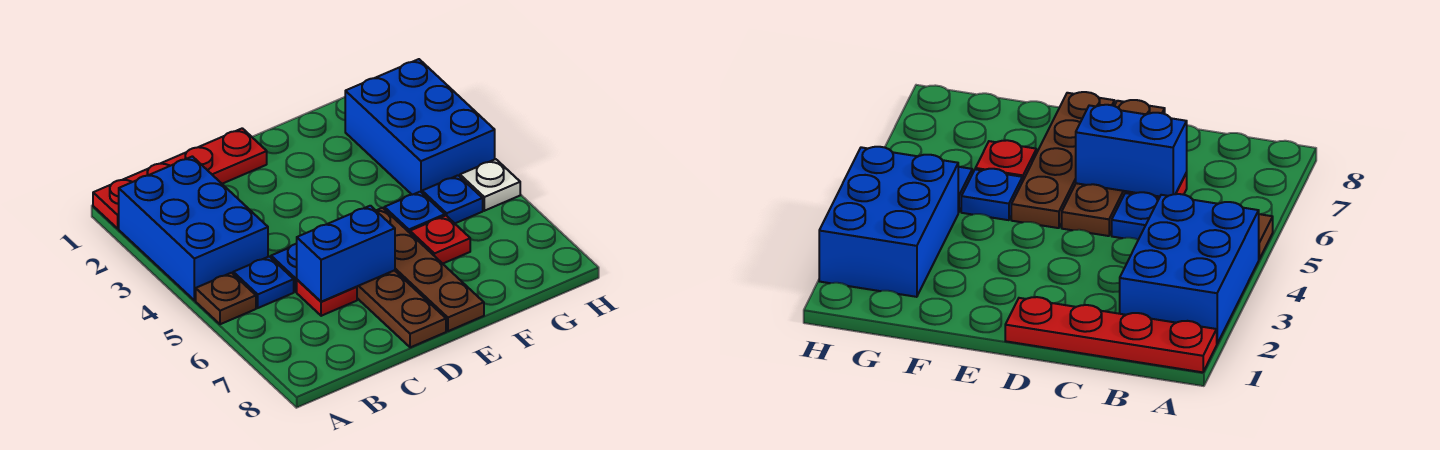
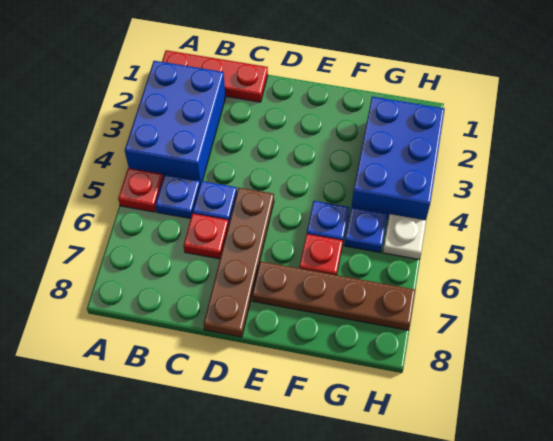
red plate A1:D1 level 1 -> red plate A1:C1 level 1
brown plate A5 level 1 -> red plate A5 level 1
blue brick C6:D6 level 2 -> none
brown plate E5:E8 level 1 -> brown plate E7:H7 level 1

